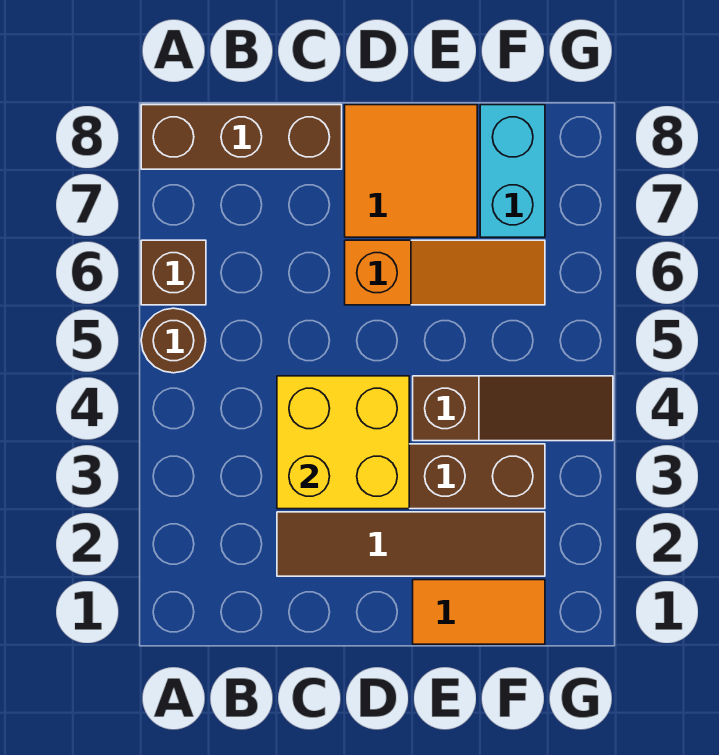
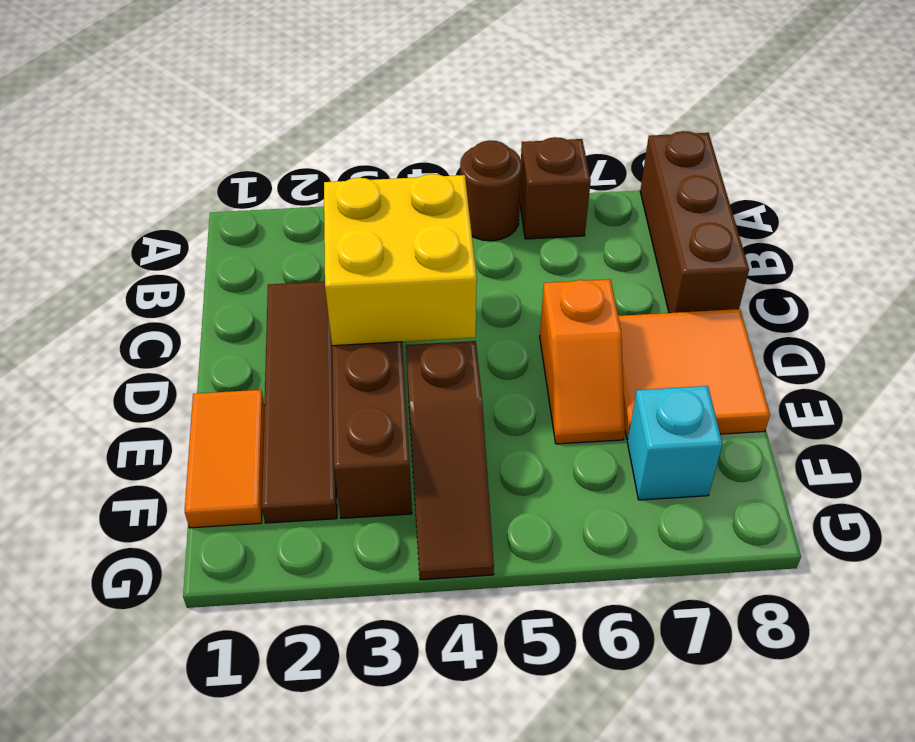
orange slope D6:F6 level 1 top D -> orange slope D6:E6 level 1 top D
cyan brick F7:F8 level 1 -> cyan brick F7 level 1

